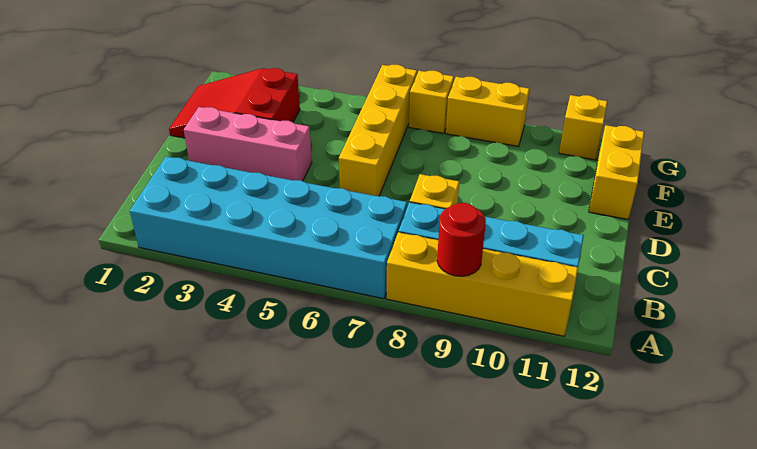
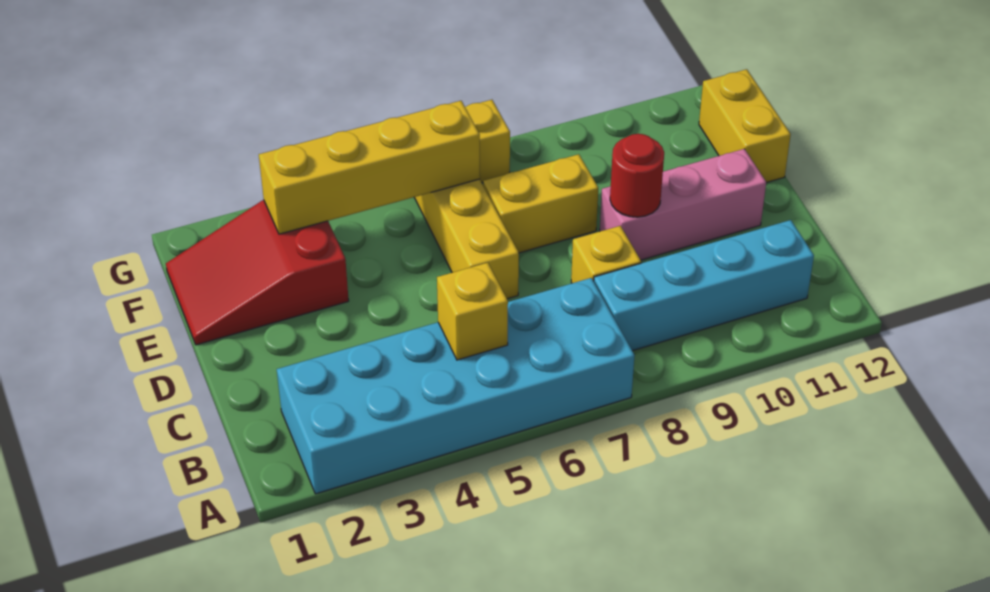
yellow brick A8:A11 level 1 -> yellow brick F3:F6 level 2
red round brick A9 level 2 -> red round brick D9 level 2
pink brick D2:D4 level 1 -> pink brick D9:D11 level 1
yellow brick G8:G9 level 1 -> yellow brick E7:E8 level 1
yellow brick G11 level 1 -> yellow brick B5 level 2

